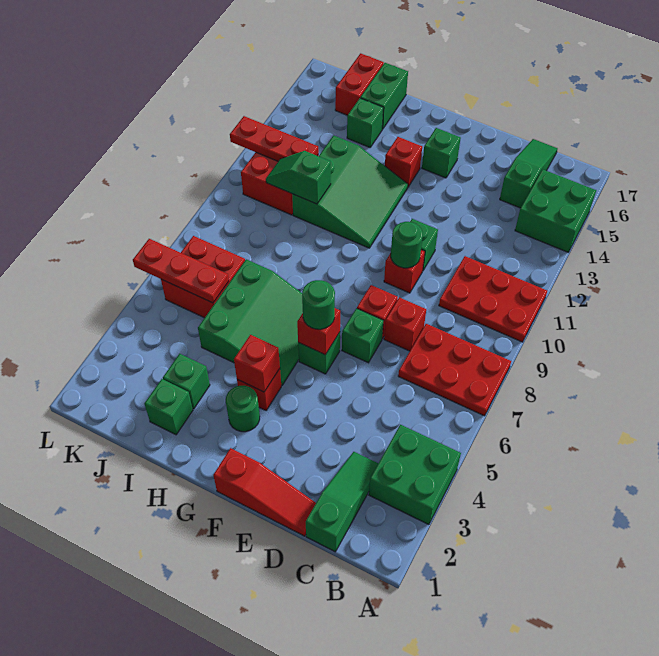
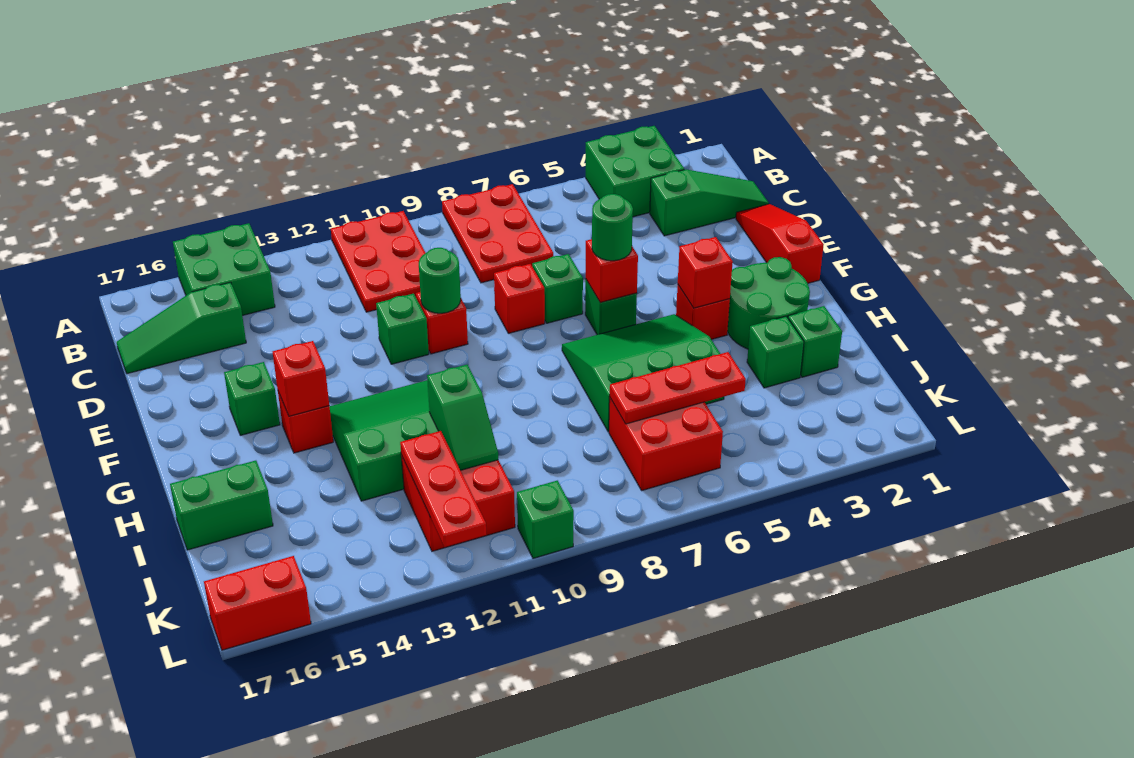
green slope C1:C3 level 1 top 1 -> green slope C1:C3 level 1 top 3
red brick D8 level 1 -> red brick G14 level 2
green round brick G3 level 1 -> green round brick G2:H3 level 1
green brick I15 level 1 -> green brick L10 level 1
red plate J6:L6 level 2 -> red plate J5:J7 level 2
red brick J16:J17 level 1 -> red brick L16:L17 level 1

